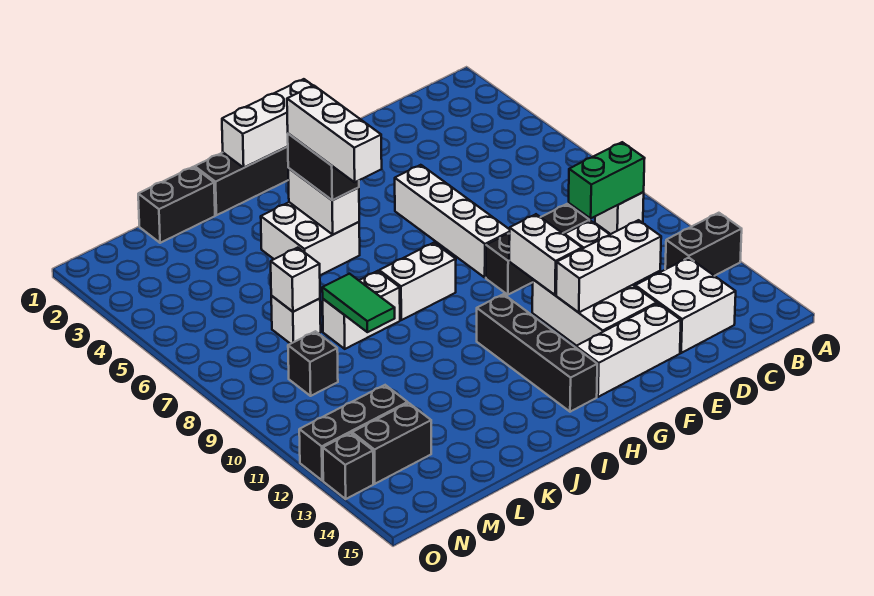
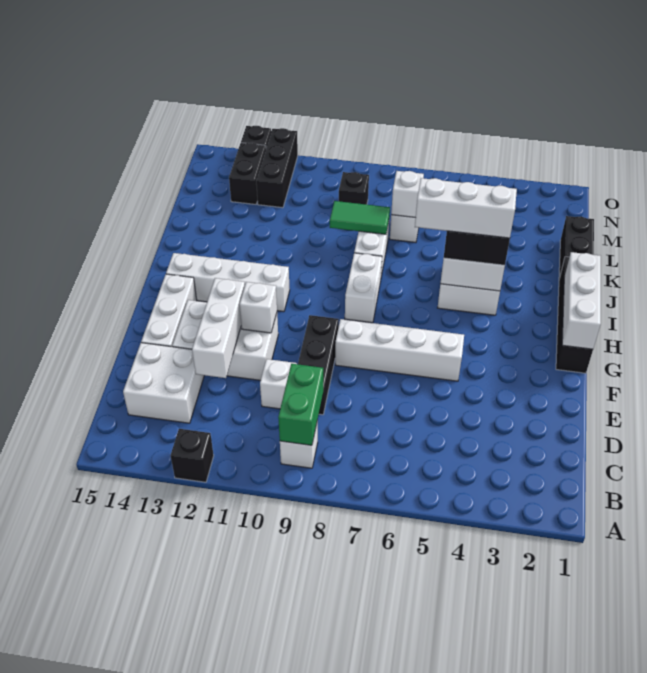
black brick A12:B12 level 1 -> black brick A12 level 1
white brick F10:F11 level 2 -> white brick F11 level 2
black brick H11:H14 level 1 -> white brick H11:H14 level 1

